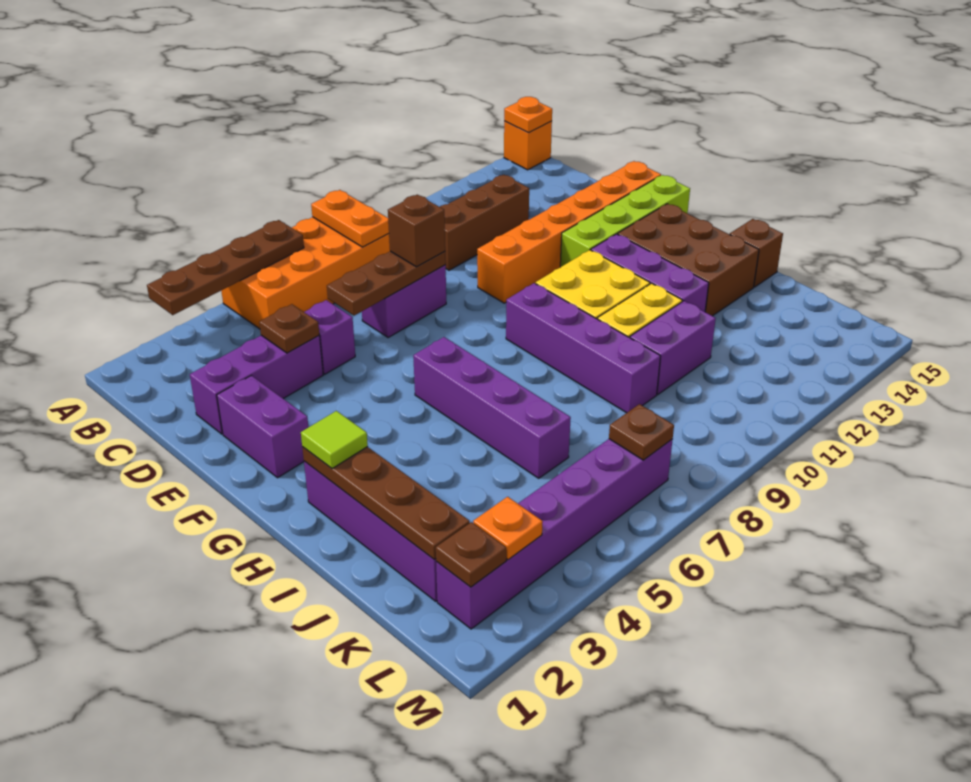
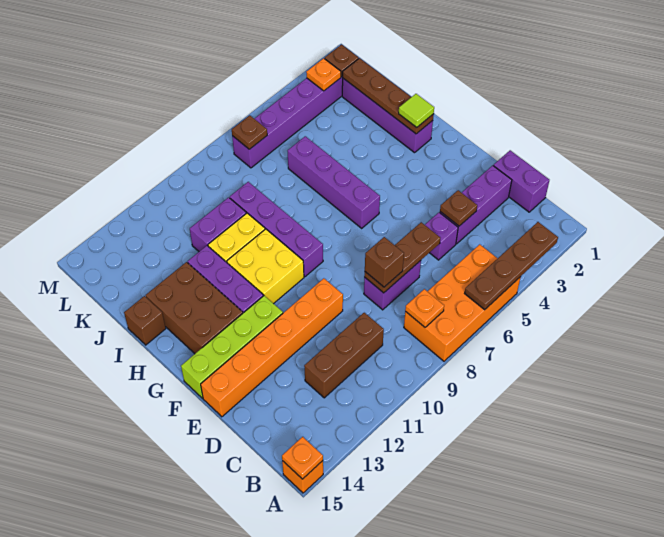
orange plate A8:B8 level 2 -> orange plate B8 level 2
purple brick E2:F2 level 1 -> purple brick C1:D1 level 1

